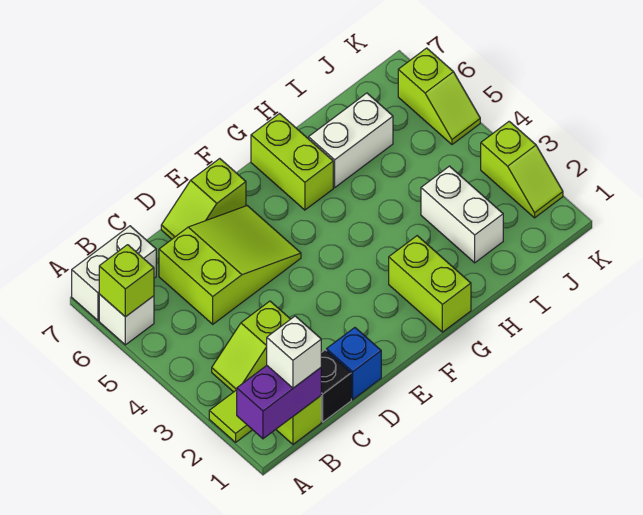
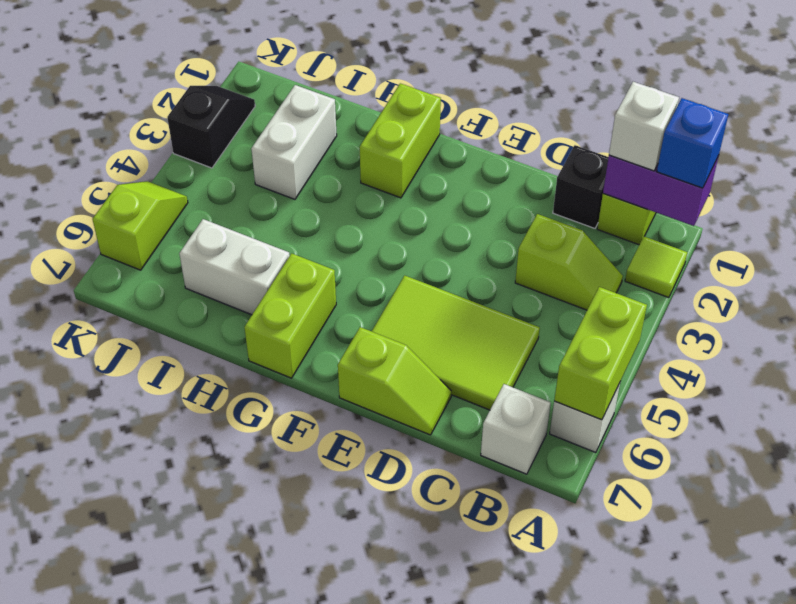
lime brick A6 level 2 -> lime brick A5:A6 level 2
white brick A7:B7 level 1 -> white brick B7 level 1
lime slope C5:E6 level 1 top C -> lime tile C5:E6 level 1
blue brick D1 level 1 -> blue brick A1 level 3
lime slope K2:K3 level 1 top 3 -> black slope K2:K3 level 1 top 3

